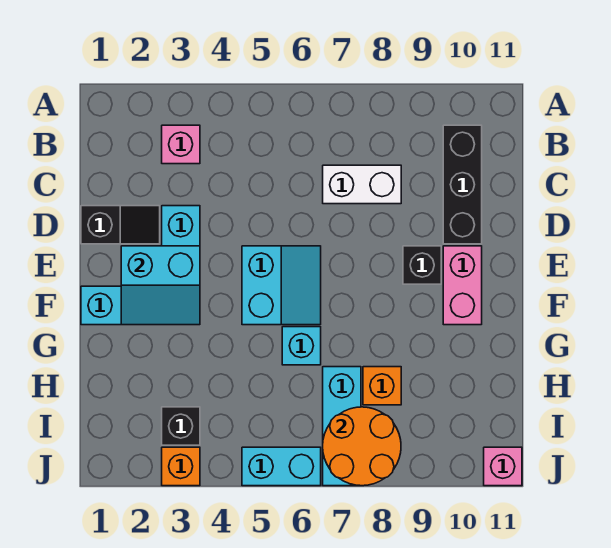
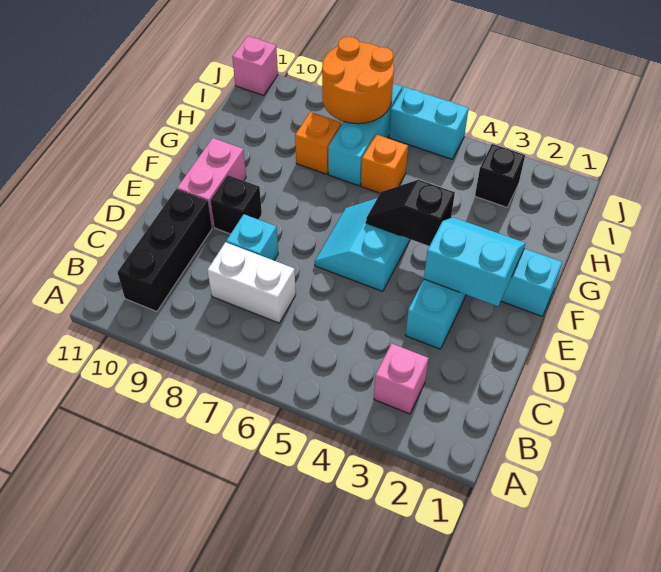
black slope D1:D2 level 1 top 1 -> black slope F4:F5 level 2 top 4
cyan brick G6 level 1 -> cyan brick D8 level 1
orange brick J3 level 1 -> orange brick H6 level 1

